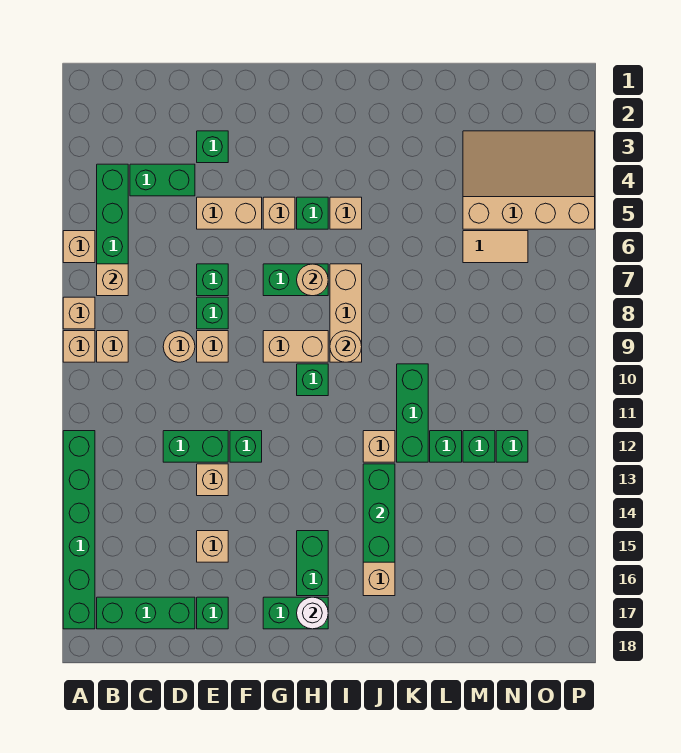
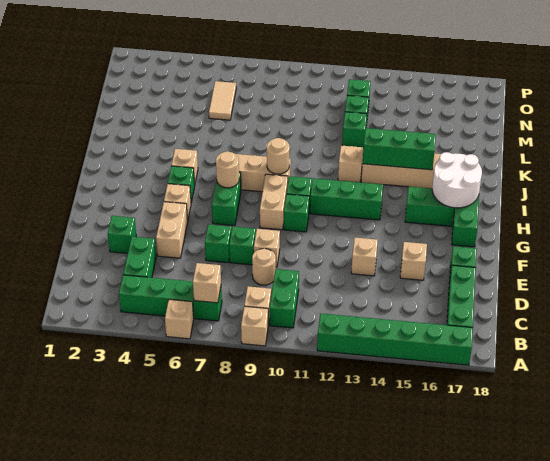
tan brick A8 level 1 -> none
green brick D12:E12 level 1 -> green brick B10:C10 level 1
green brick F12 level 1 -> green brick G10 level 1
white round brick H17 level 2 -> white round brick H16:I17 level 2
green brick K10:K12 level 1 -> green brick H11:H13 level 1
tan slope M3:P5 level 1 top 5 -> none

